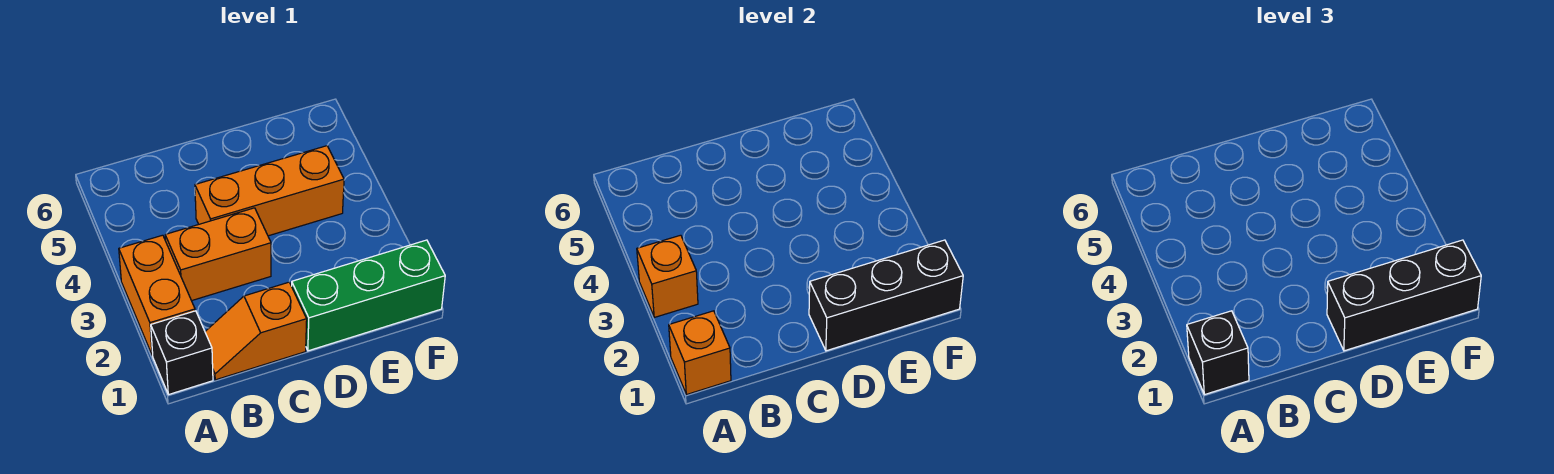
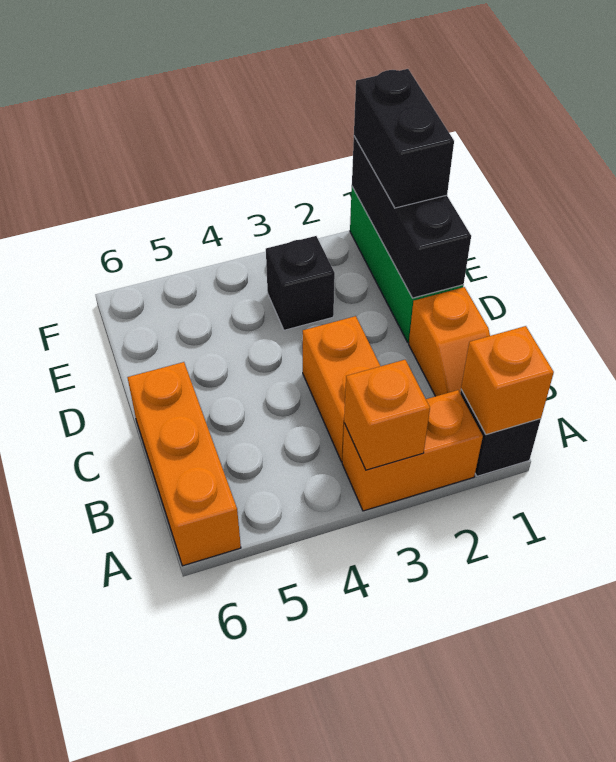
black brick A1 level 3 -> black brick E3 level 1
orange brick C4:E4 level 1 -> orange brick A6:C6 level 1
black brick D1:F1 level 3 -> black brick E1:F1 level 3

